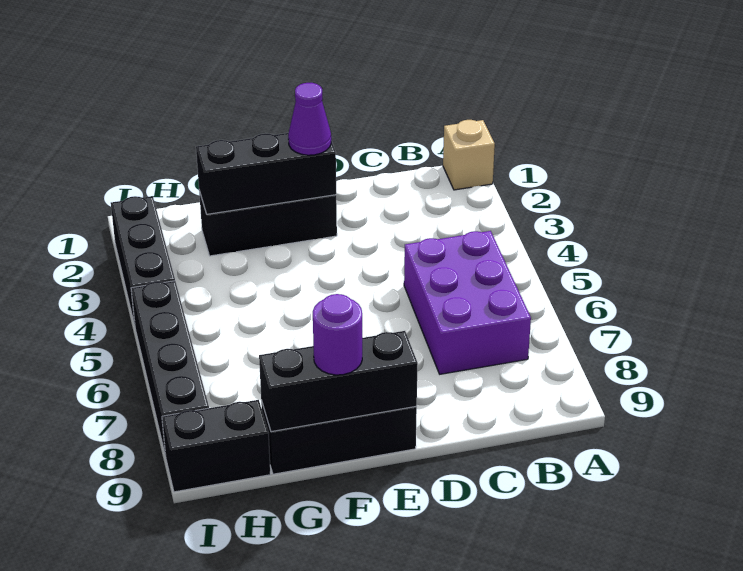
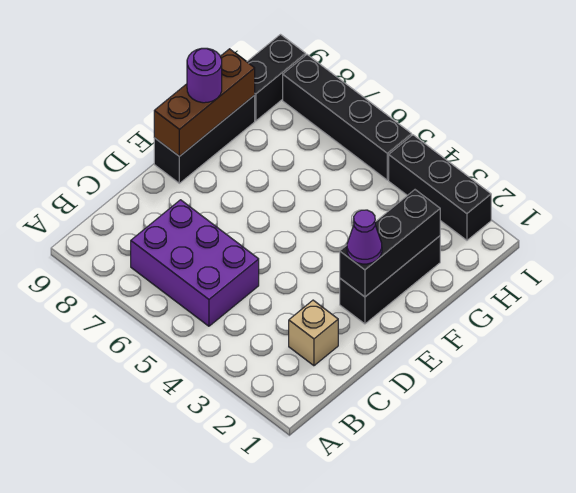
tan brick A1 level 1 -> tan brick C2 level 1
black brick E9:G9 level 2 -> brown brick E9:G9 level 2

